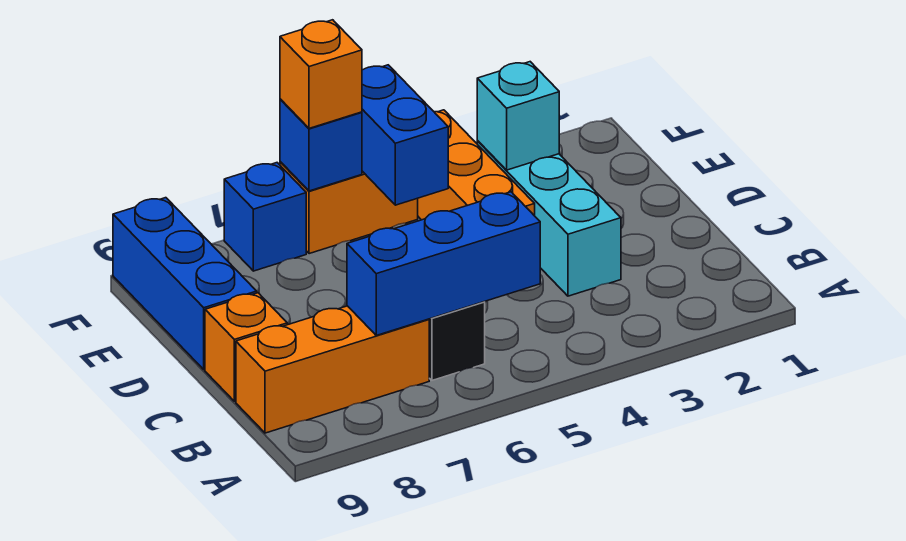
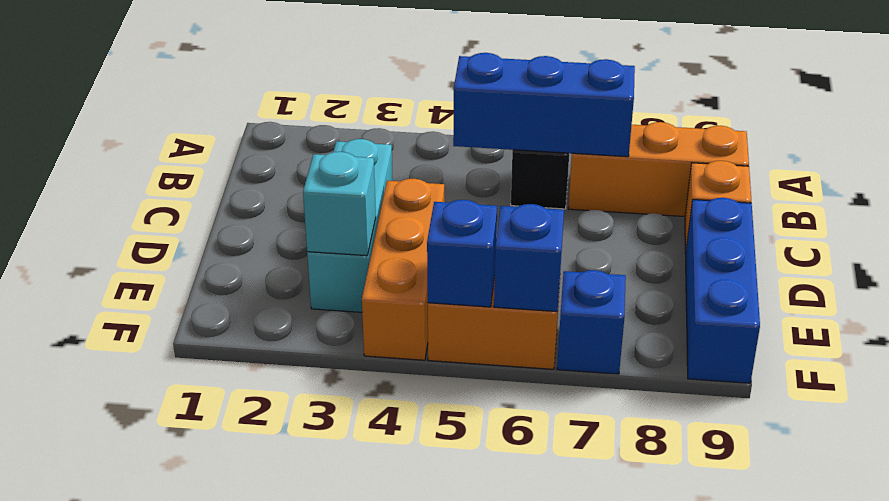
blue brick E5:F5 level 2 -> blue brick F5 level 2
orange brick F6 level 3 -> none

